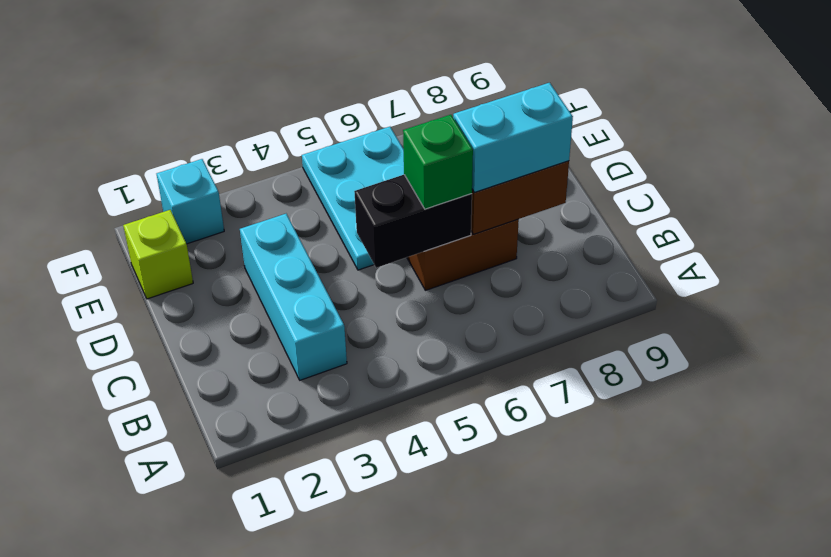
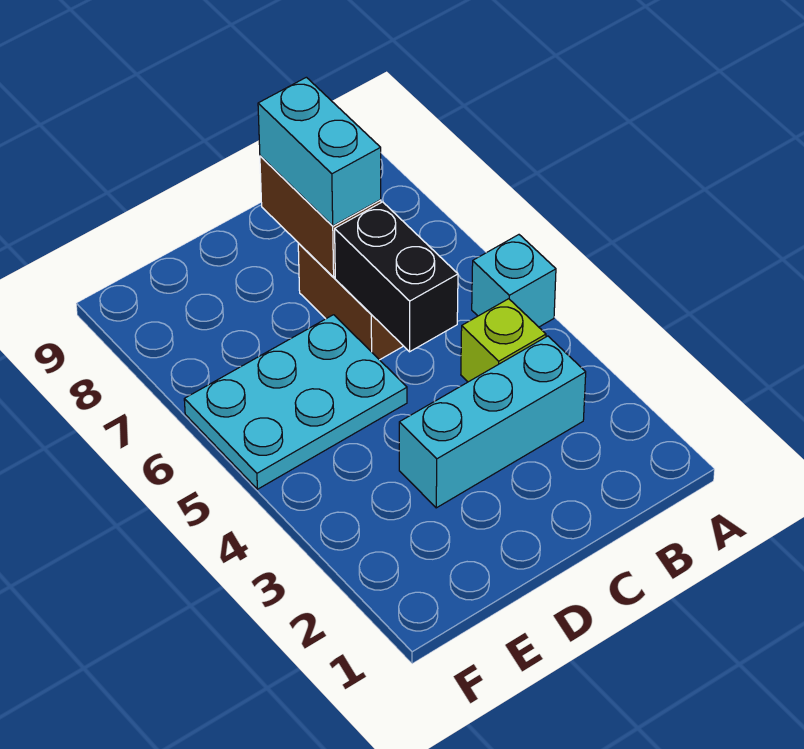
green brick C6 level 3 -> none
lime brick E1 level 1 -> lime brick B4 level 1
cyan brick F2 level 1 -> cyan brick A5 level 1

